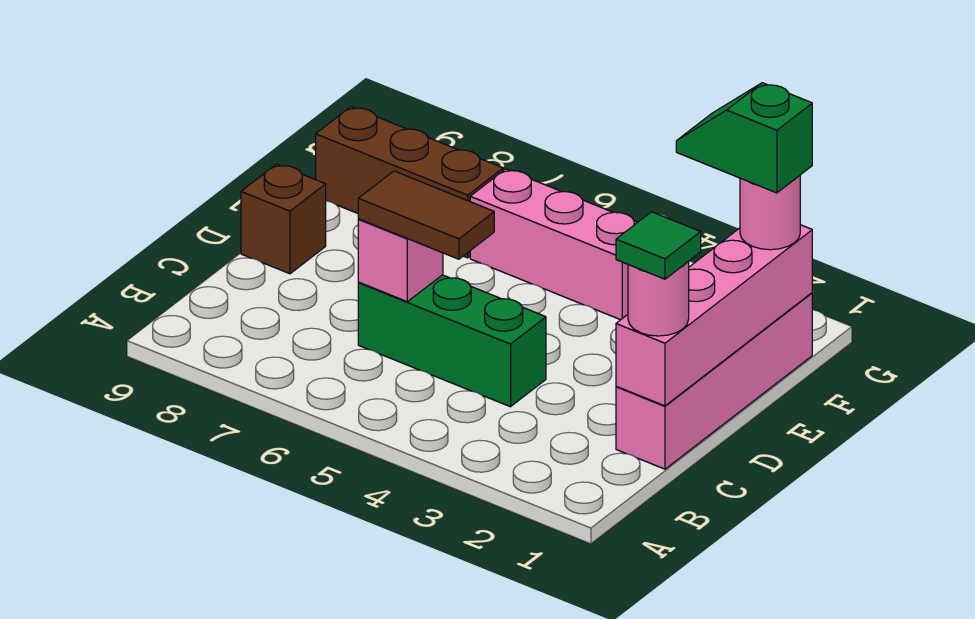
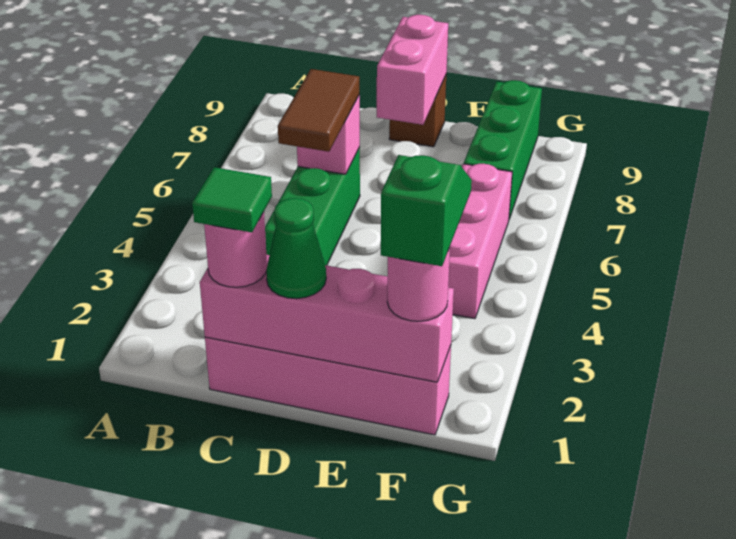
none -> green cone D1 level 3
none -> pink brick D8:D9 level 2
brown brick F7:F9 level 1 -> green brick F7:F9 level 1

